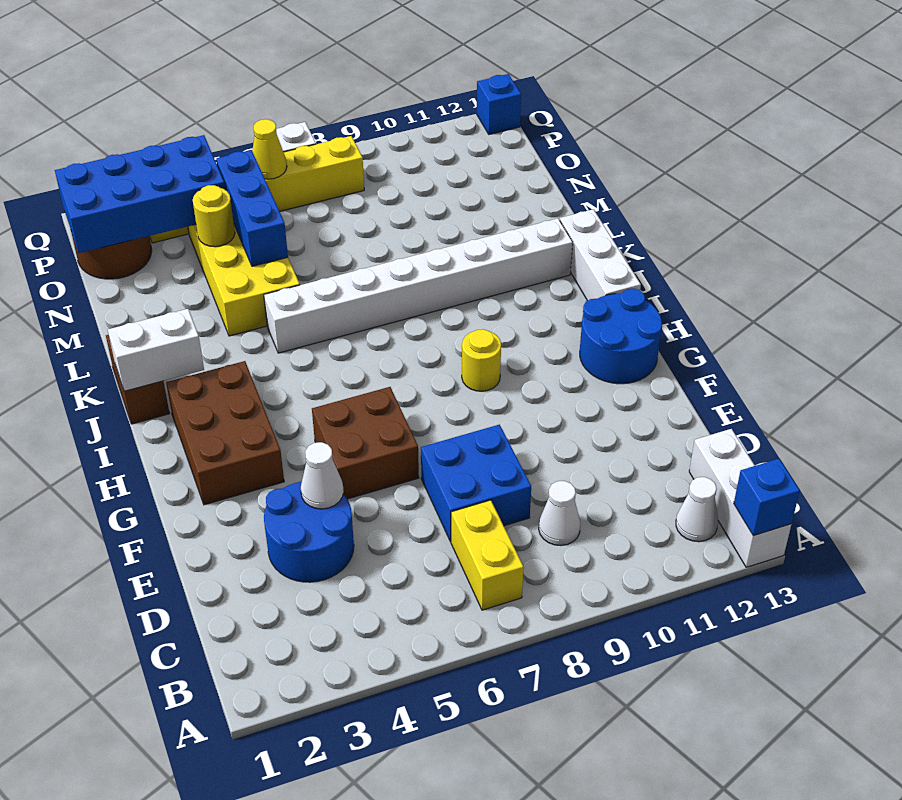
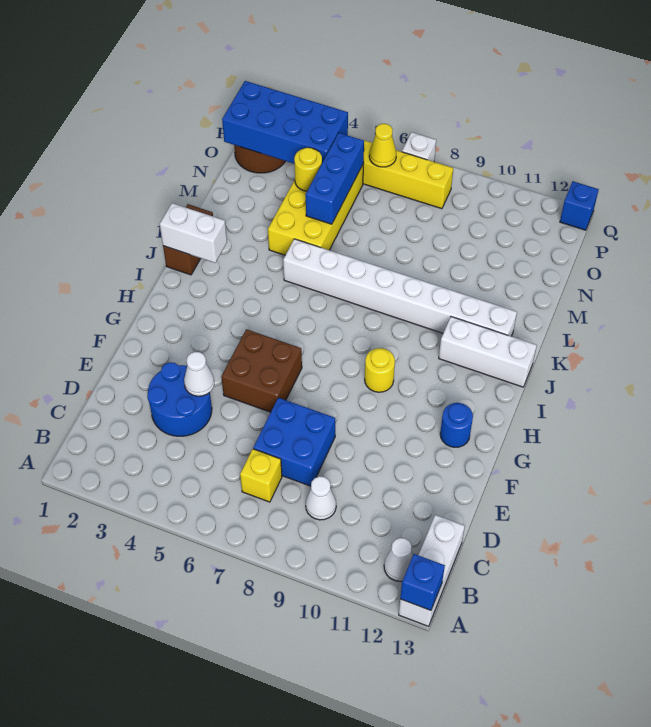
yellow brick B7:C7 level 1 -> yellow brick C7 level 1
brown brick G2:I3 level 1 -> none
blue round brick G12:H13 level 1 -> blue round brick G12 level 1
white brick I13:K13 level 1 -> white brick J11:J13 level 1

